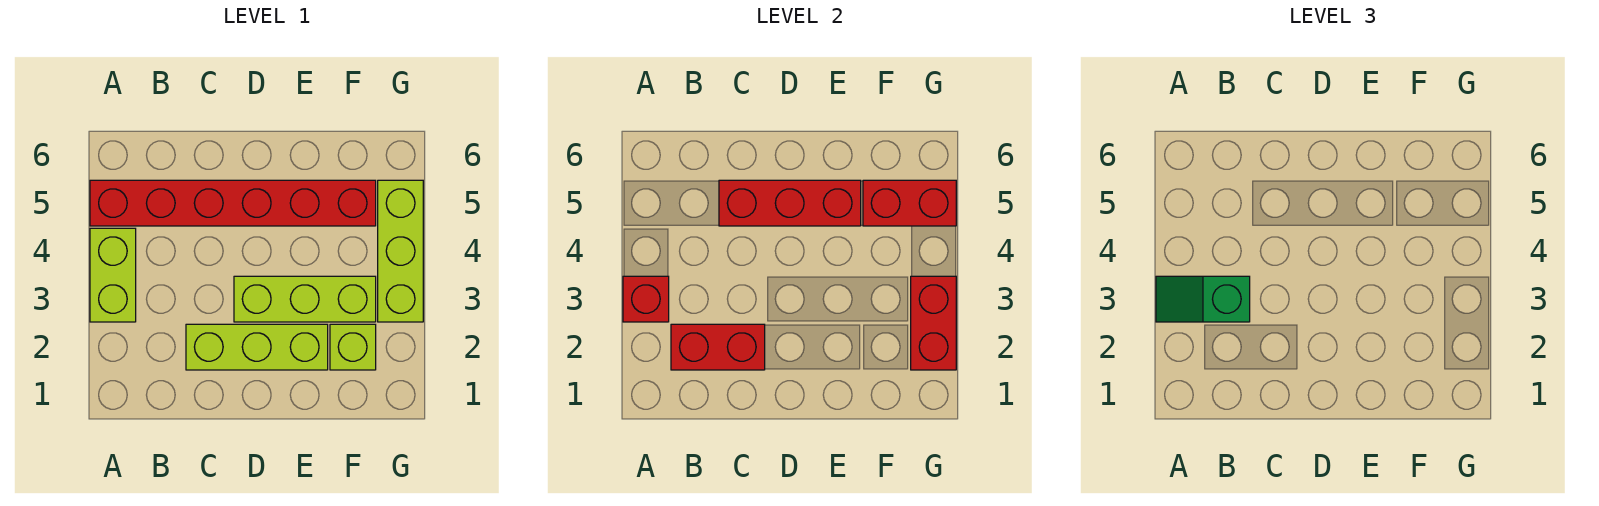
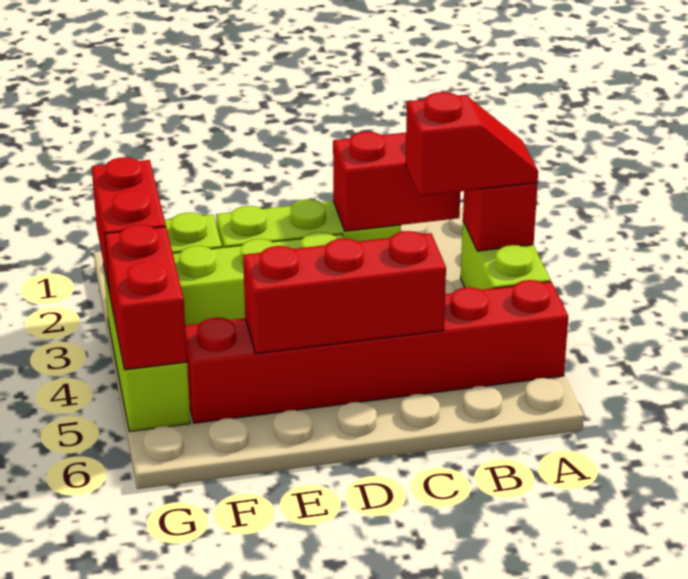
green slope A3:B3 level 3 top B -> red slope A3:B3 level 3 top B
red brick F5:G5 level 2 -> red brick G4:G5 level 2

